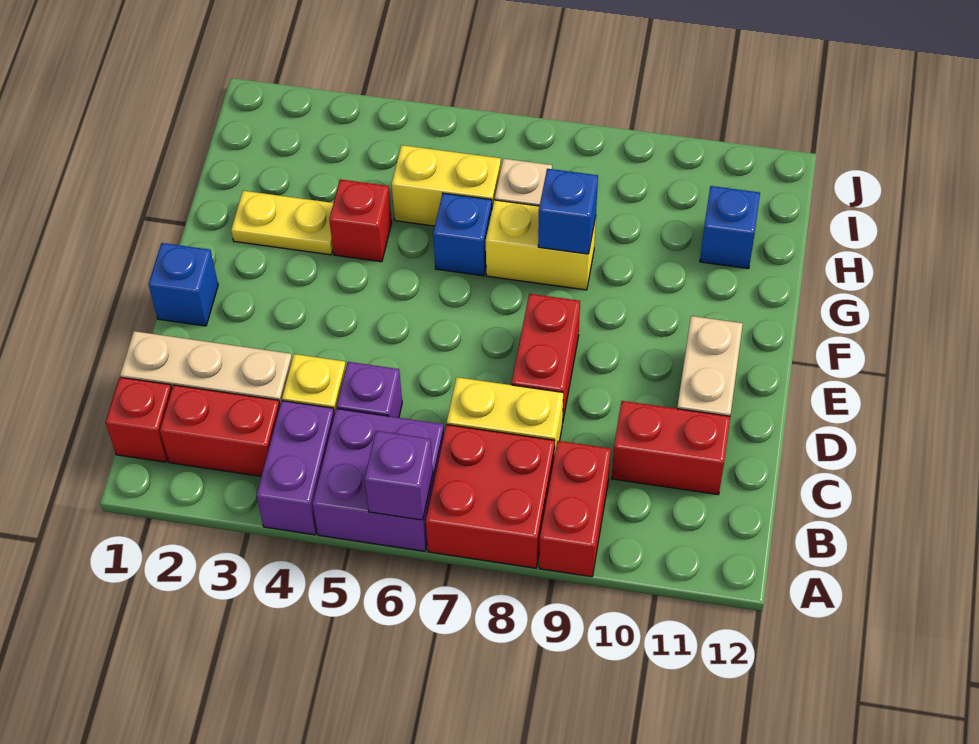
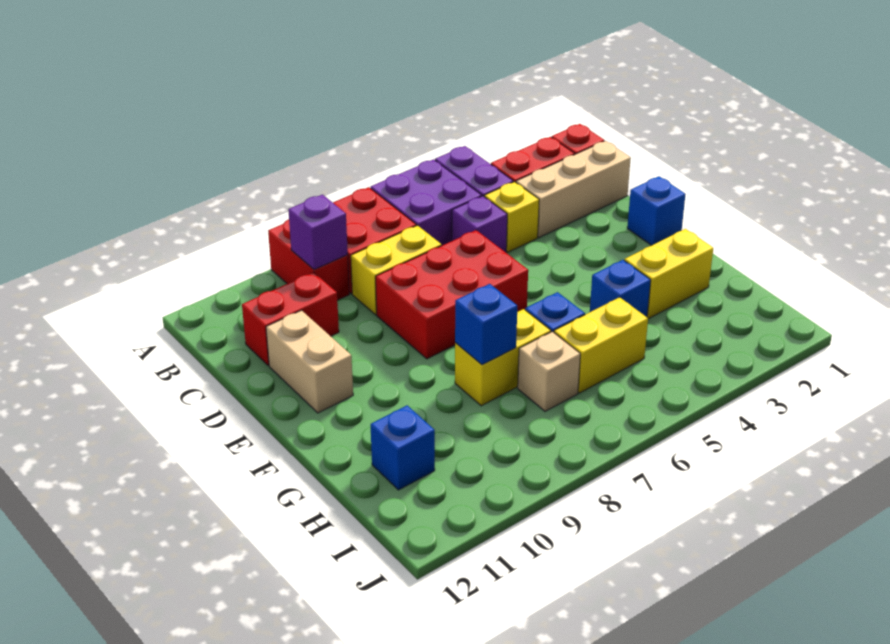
purple brick A6 level 2 -> purple brick B9 level 2
red brick D8:E8 level 1 -> red brick D6:E8 level 1
yellow plate G2:G3 level 1 -> yellow brick G2:G3 level 1
red brick G4 level 1 -> blue brick G4 level 1

